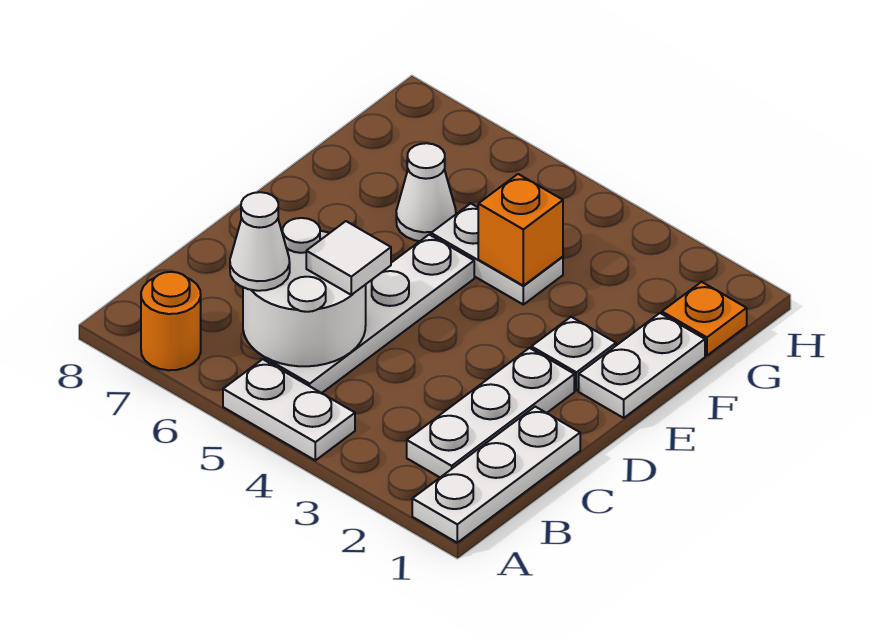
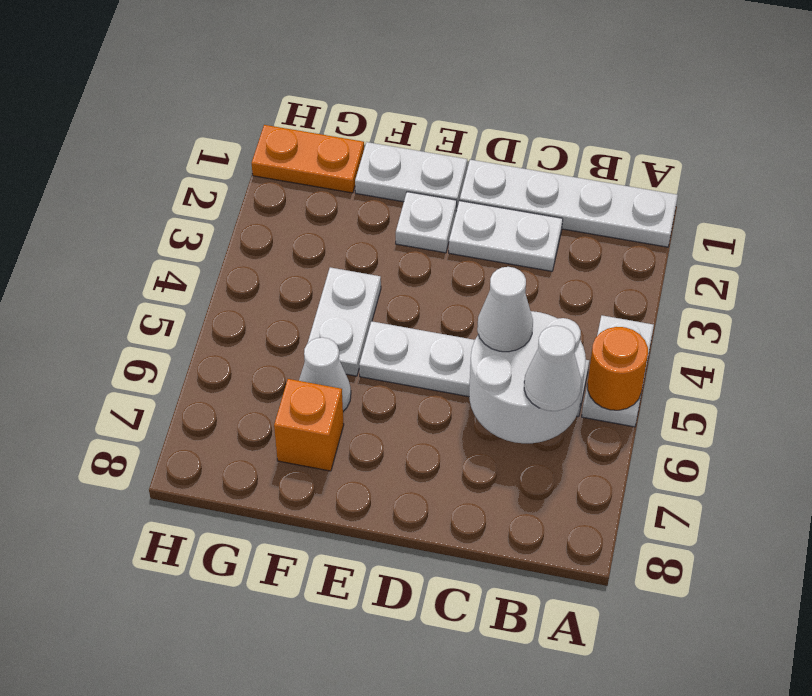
white plate A1:C1 level 1 -> white plate A1:D1 level 1
orange round brick A7 level 1 -> orange round brick A5 level 2
white plate B2:D2 level 1 -> white plate C2:D2 level 1
white tile C5 level 3 -> white cone C5 level 3
orange brick F4 level 2 -> orange brick F7 level 1
orange plate G1 level 1 -> orange plate G1:H1 level 1

